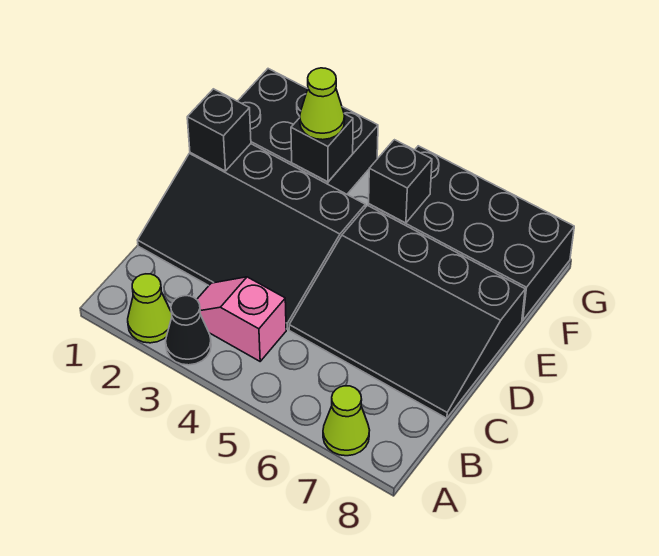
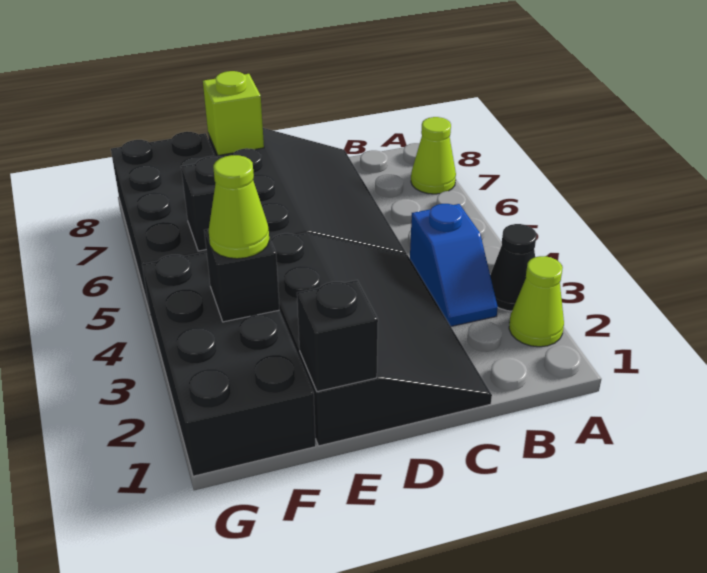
pink slope B3:B4 level 1 top 4 -> blue slope B3:B4 level 1 top 4
none -> lime brick E8 level 2
black brick F1:G3 level 1 -> black brick F1:G4 level 1

